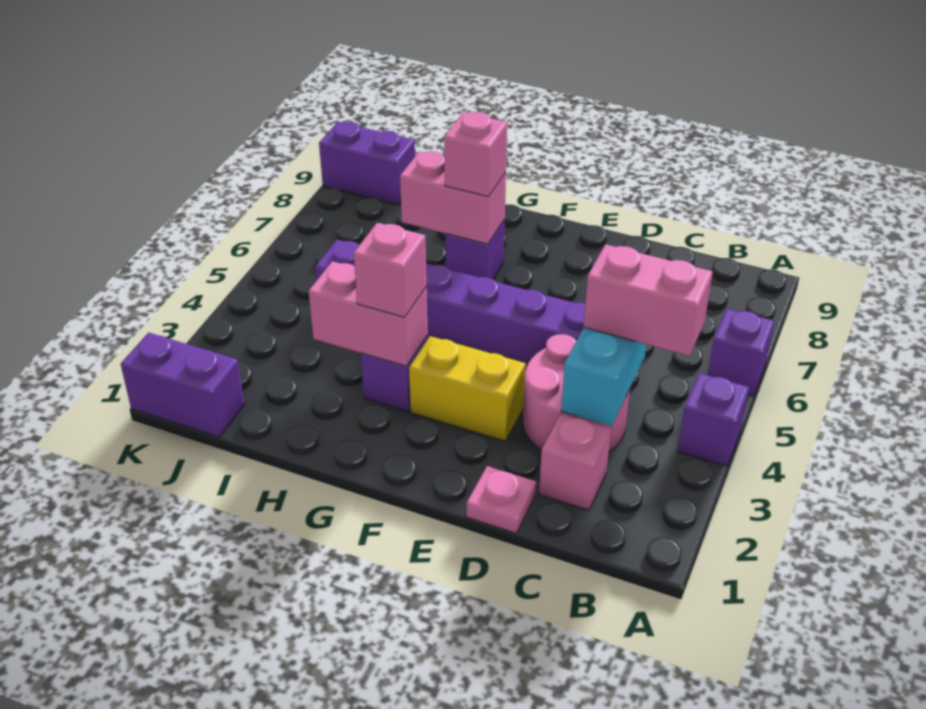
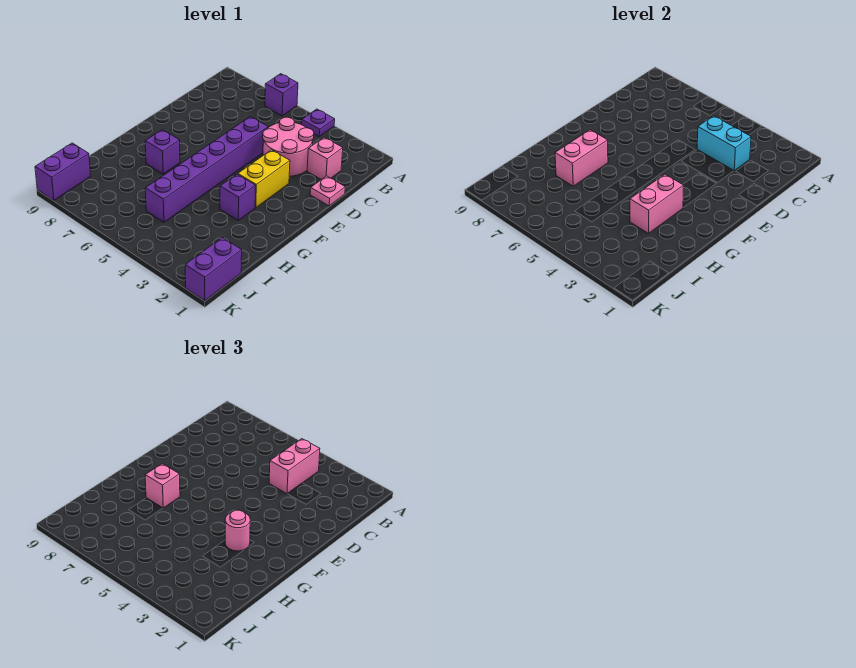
purple brick A4 level 1 -> purple plate A4 level 1
pink brick G3 level 3 -> pink round brick G3 level 3

